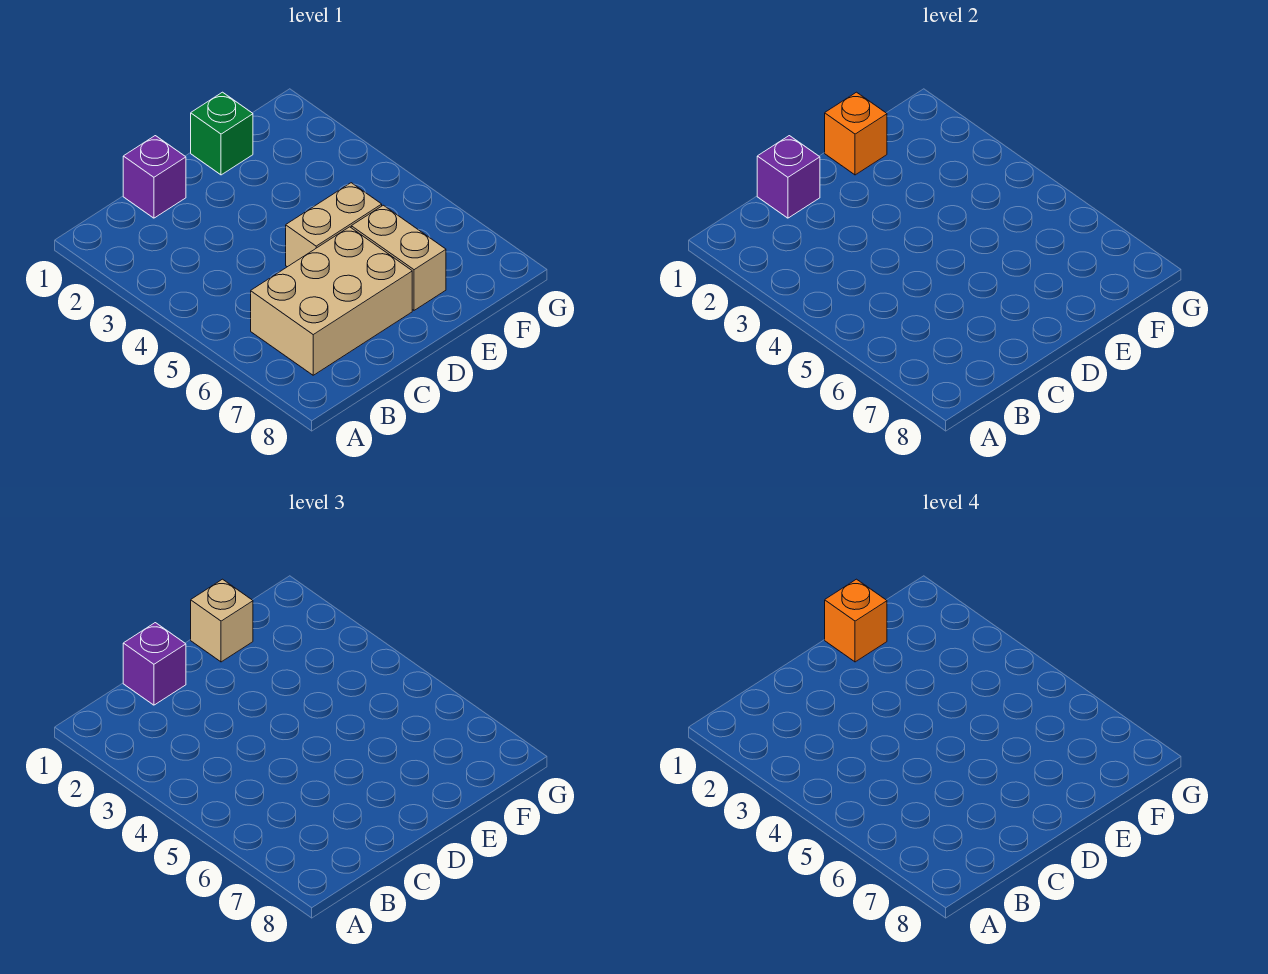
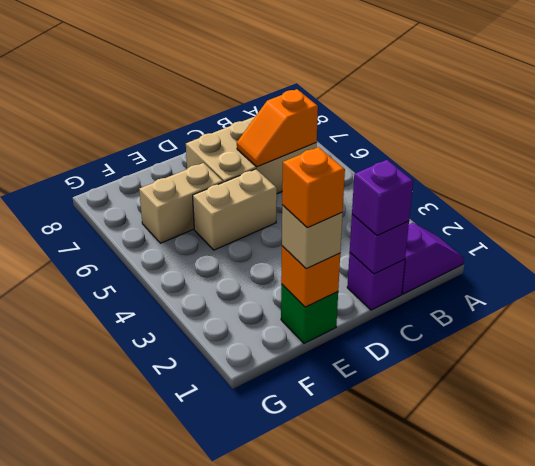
none -> purple slope A1:B1 level 1 top B
none -> orange slope B6:C6 level 2 top B
tan brick E6:E7 level 1 -> tan brick E6:F6 level 1

